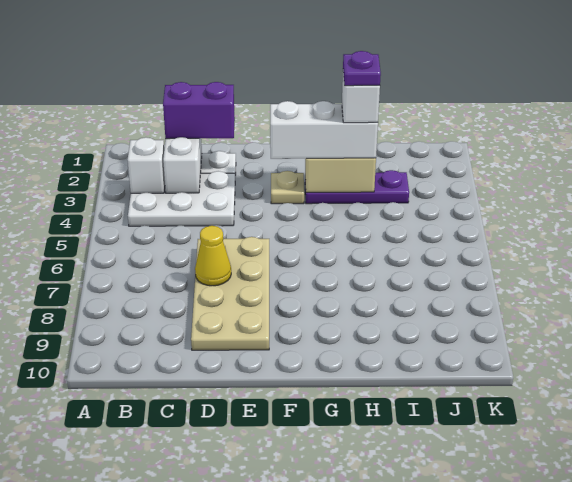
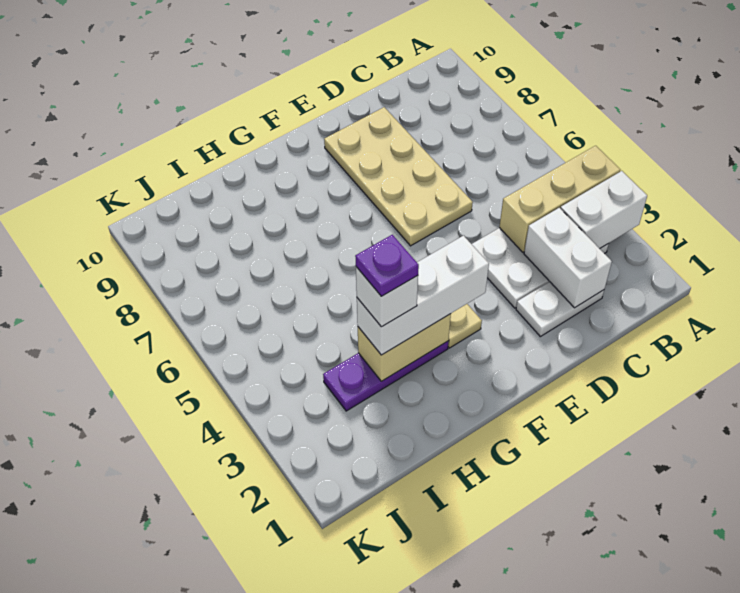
none -> tan brick A4:C4 level 2
white brick B3 level 2 -> white brick A3:B3 level 2
purple brick C2:D2 level 3 -> none
yellow cone D7 level 2 -> none

